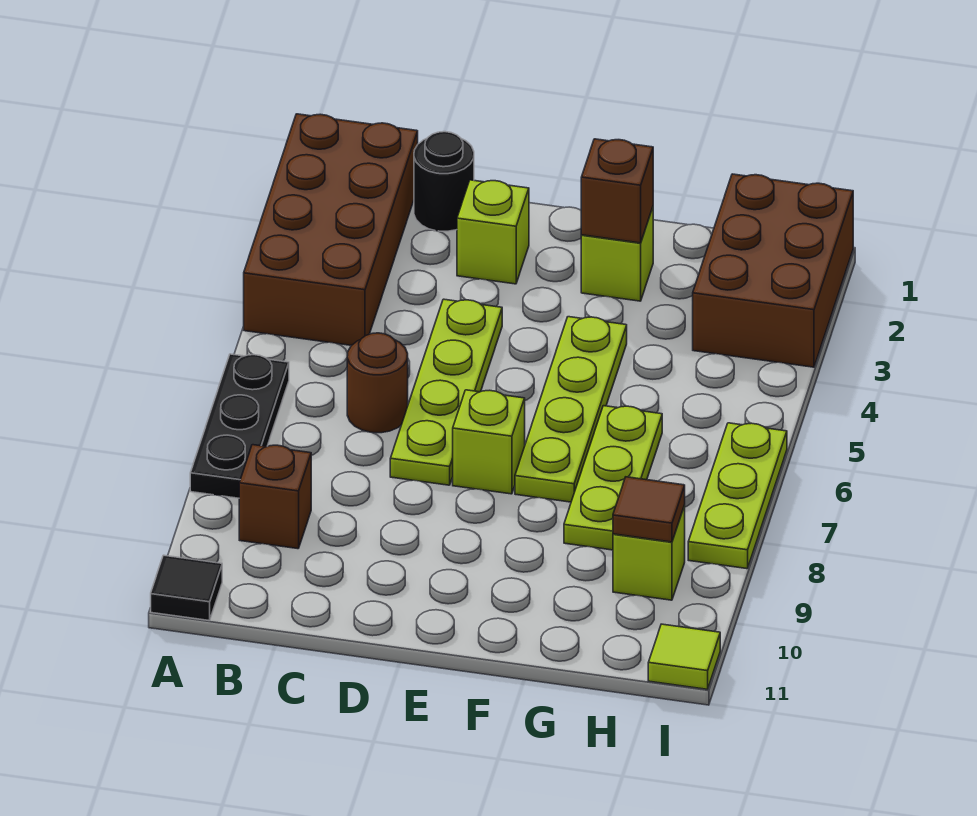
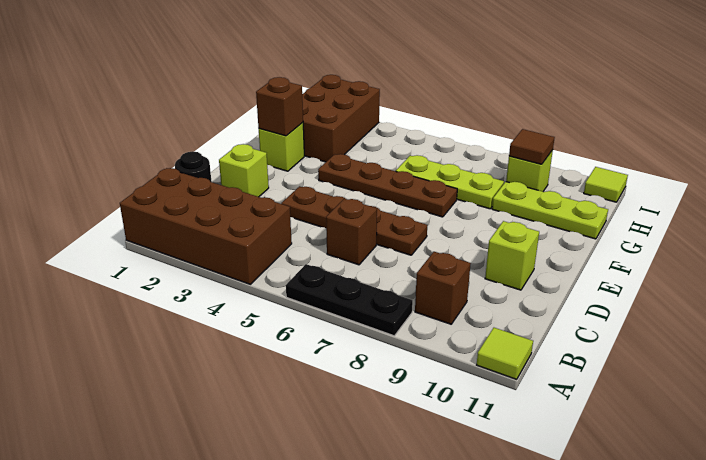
black tile A11 level 1 -> lime tile A11 level 1
brown round brick C6 level 1 -> brown brick C6 level 1
lime plate D4:D7 level 1 -> brown plate D4:D7 level 1
lime brick E7 level 1 -> lime brick D10 level 1
lime plate F4:F7 level 1 -> brown plate F4:F7 level 1
brown brick H1:I3 level 1 -> brown brick G2:I3 level 1
lime plate I6:I8 level 1 -> lime plate G9:G11 level 1

